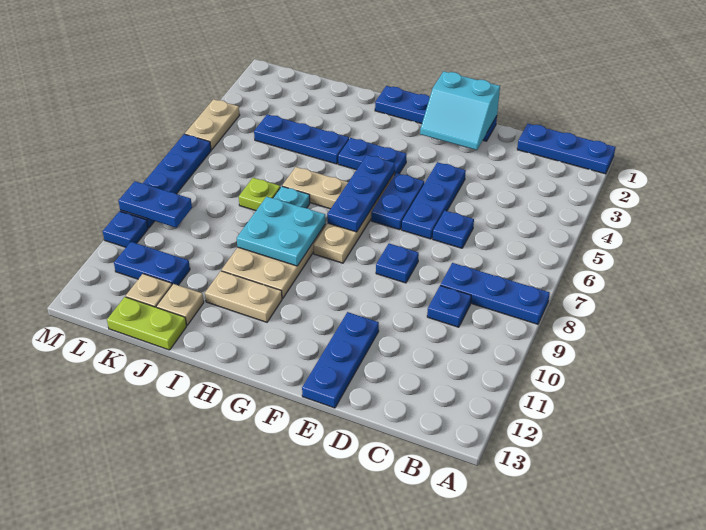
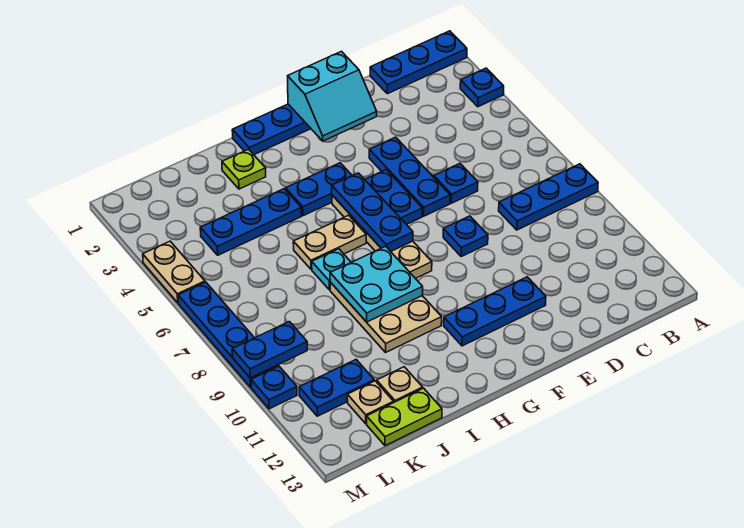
blue plate C9 level 1 -> blue plate A3 level 1
blue plate E11:E13 level 1 -> blue plate E11:G11 level 1
tan plate H11:I11 level 1 -> none
lime plate J7 level 1 -> lime plate I2 level 1

